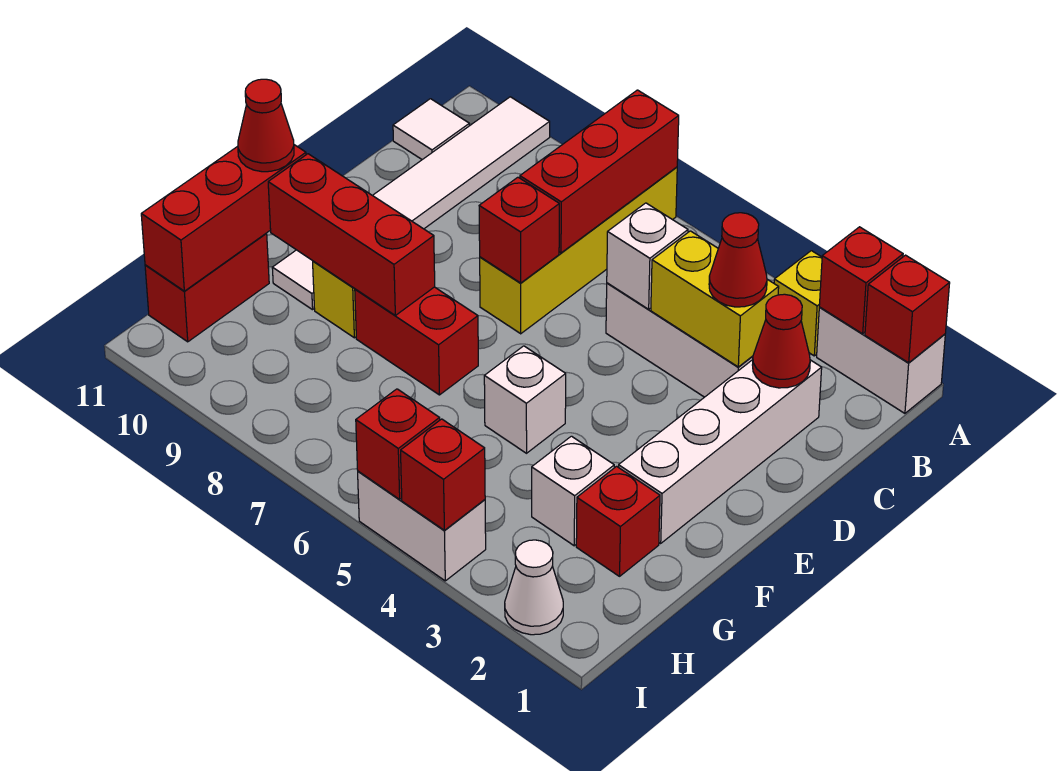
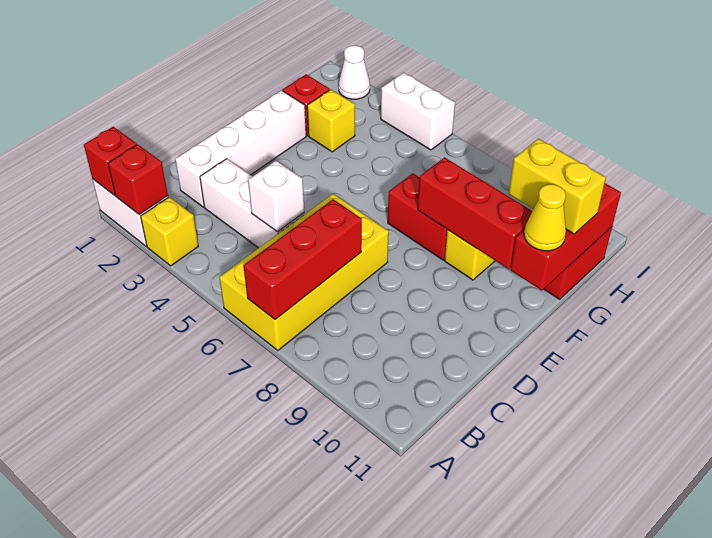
yellow brick A7:D7 level 1 -> yellow brick A6:D7 level 1
white tile A10:F10 level 1 -> none
white tile B11 level 1 -> none
red cone C2 level 2 -> none
yellow brick C3:C4 level 2 -> yellow brick G10:G11 level 3
red cone C3 level 3 -> none
red brick D7 level 2 -> none
white brick F5 level 1 -> none
red cone F11 level 3 -> yellow cone F11 level 3
white brick G3 level 1 -> yellow brick G3 level 1
red brick I4 level 2 -> none
red brick I5 level 2 -> none

